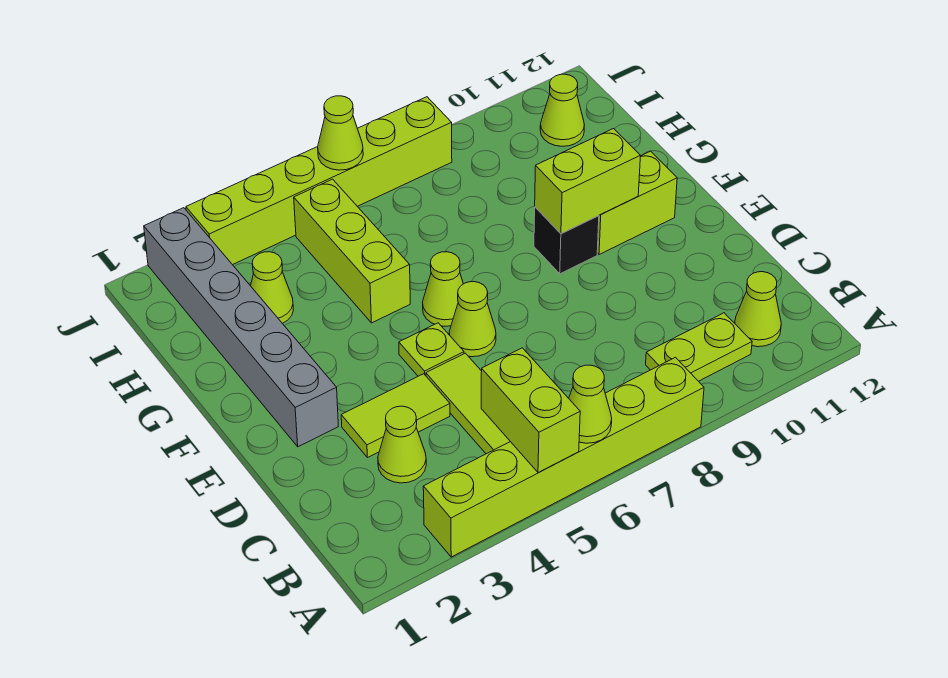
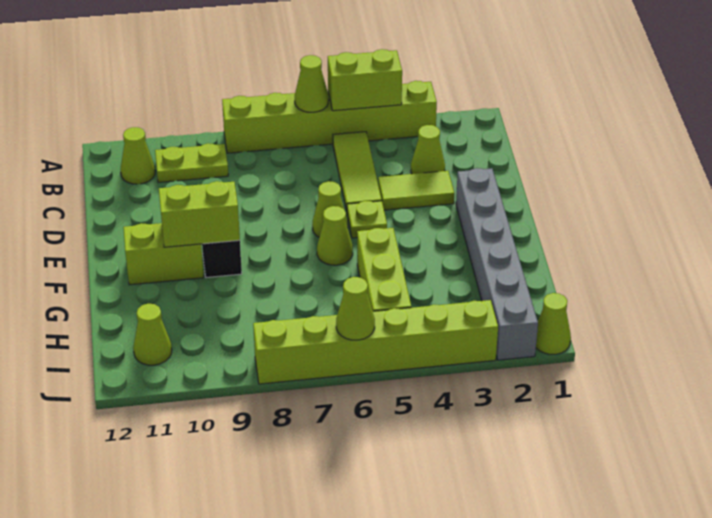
lime brick A5:B5 level 2 -> lime brick A4:A5 level 2
lime cone H3 level 1 -> lime cone J1 level 1

